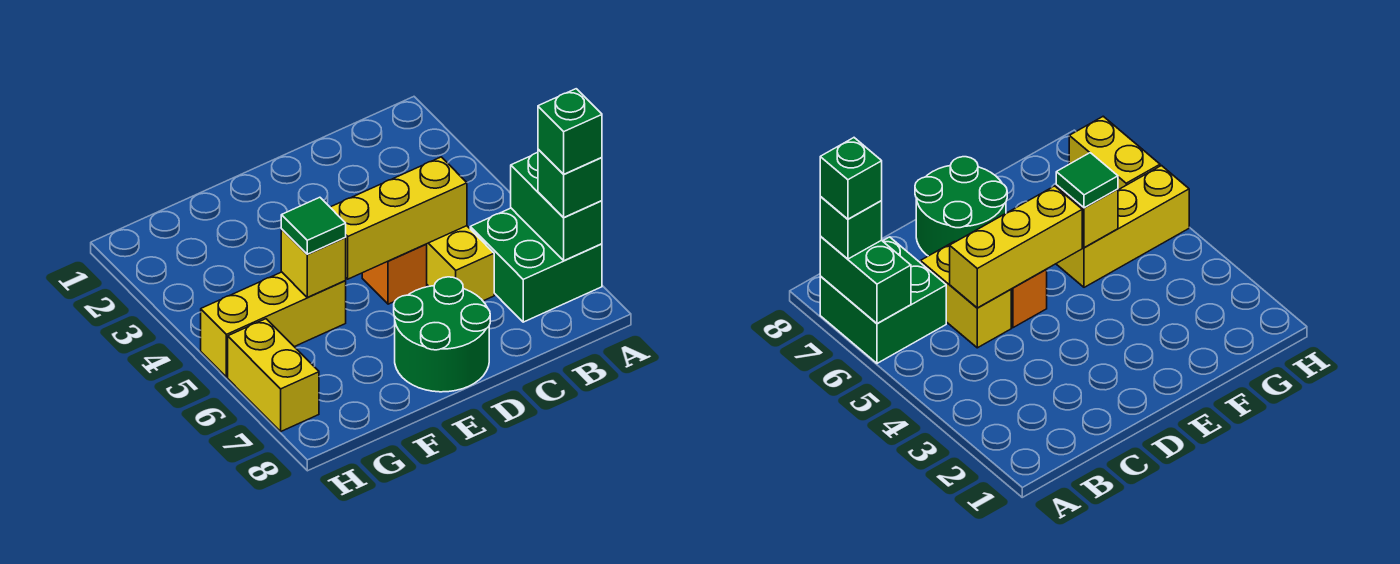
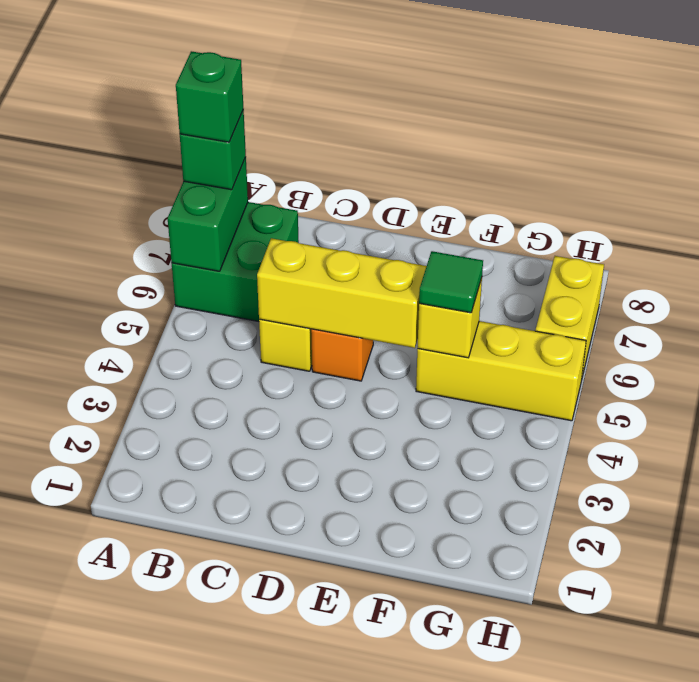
green round brick D7:E8 level 1 -> none

